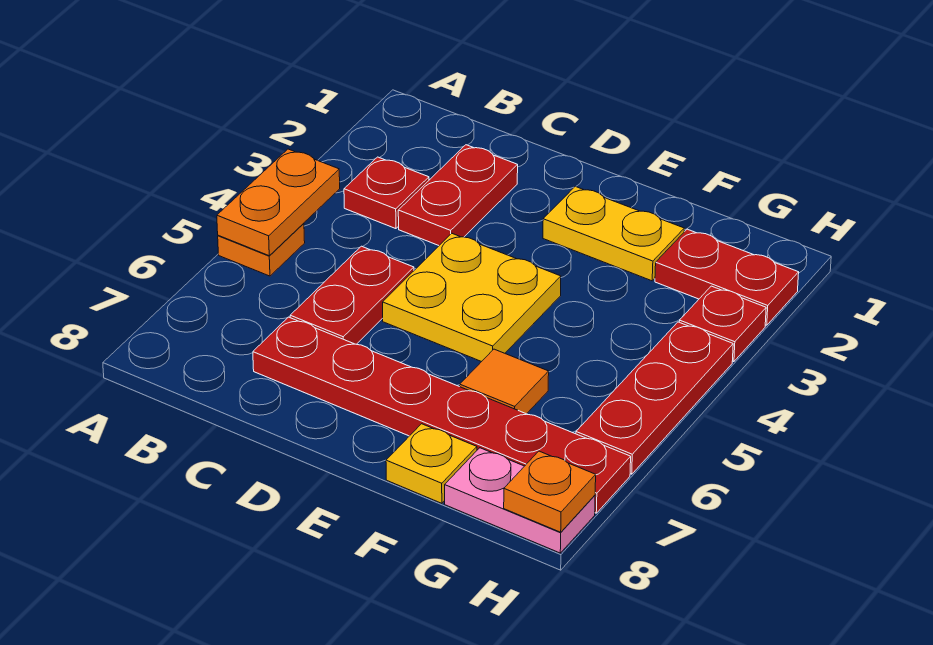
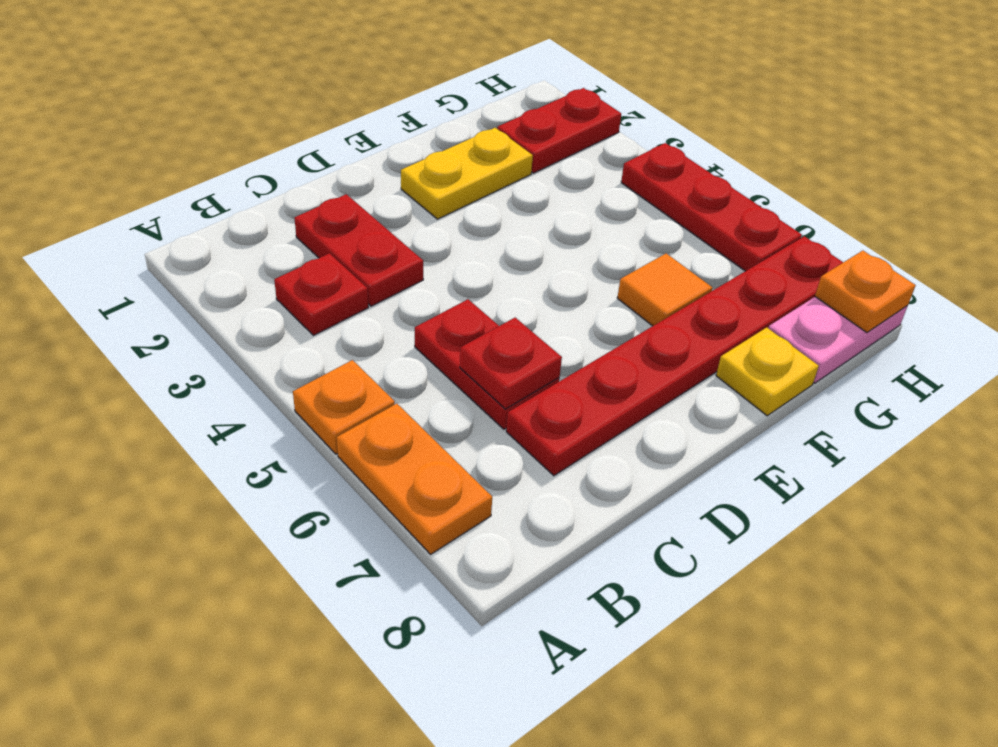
orange plate A4:A5 level 2 -> orange plate A6:A7 level 1
yellow plate D4:E5 level 1 -> none
red plate H3 level 1 -> red plate C6 level 2

